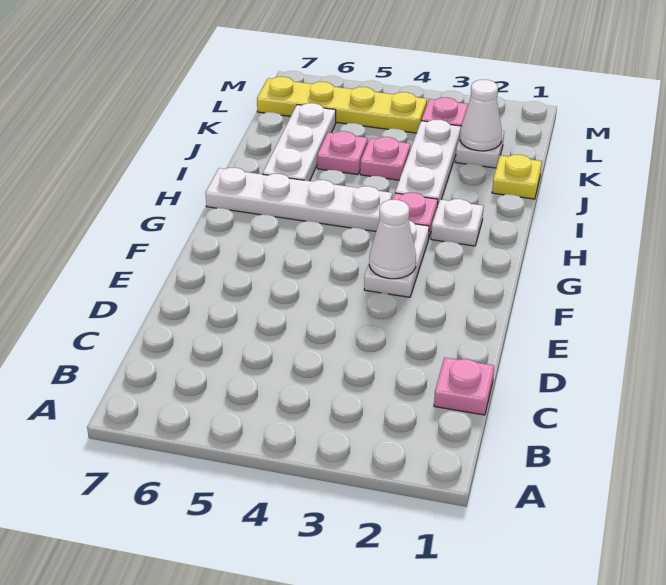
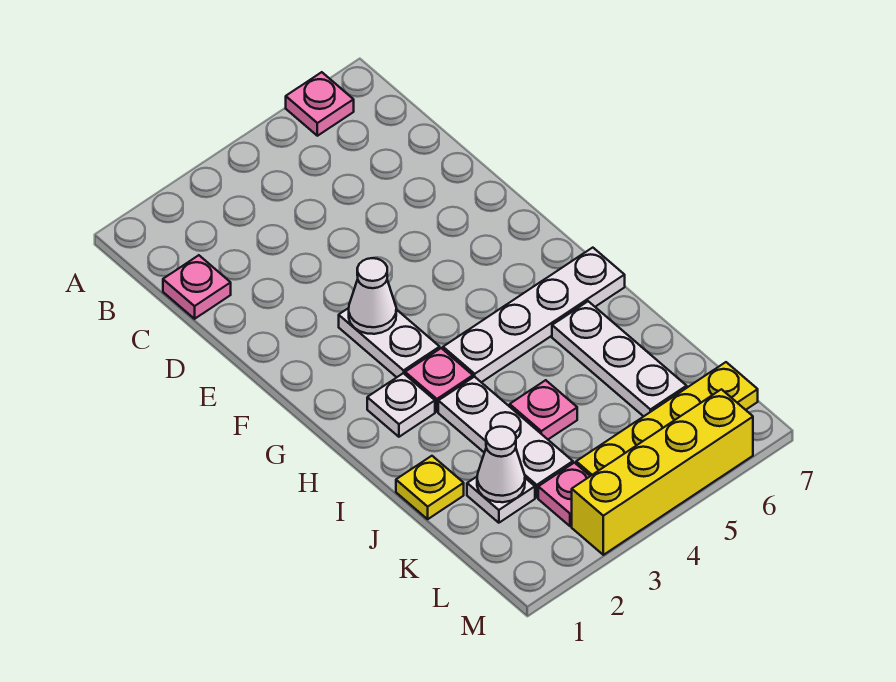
pink plate J5 level 1 -> pink plate A6 level 1
none -> yellow brick M3:M6 level 1

